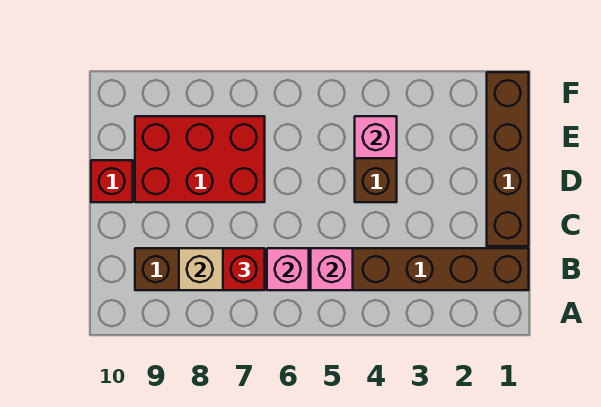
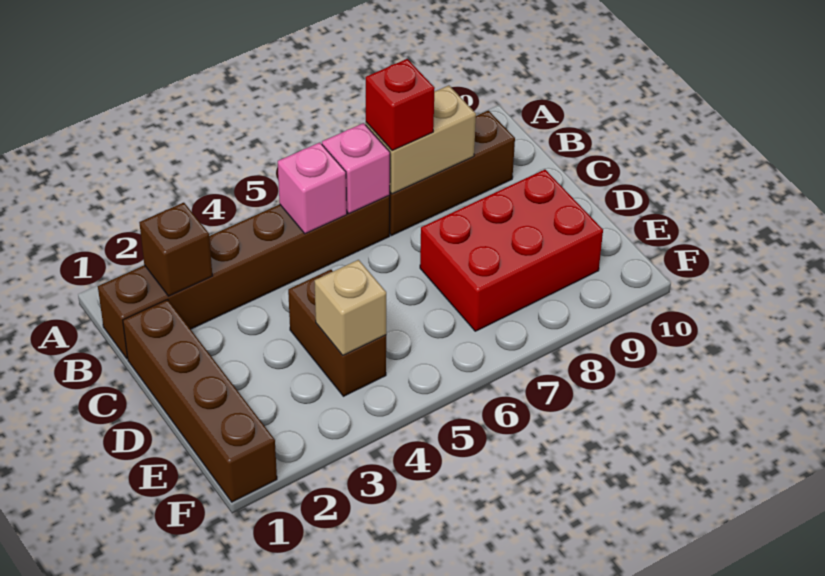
none -> brown brick B2 level 2
red brick D10 level 1 -> none
pink brick E4 level 2 -> tan brick E4 level 2

